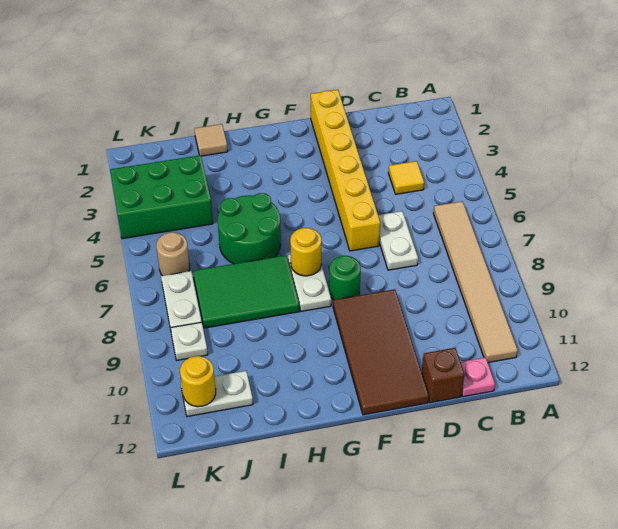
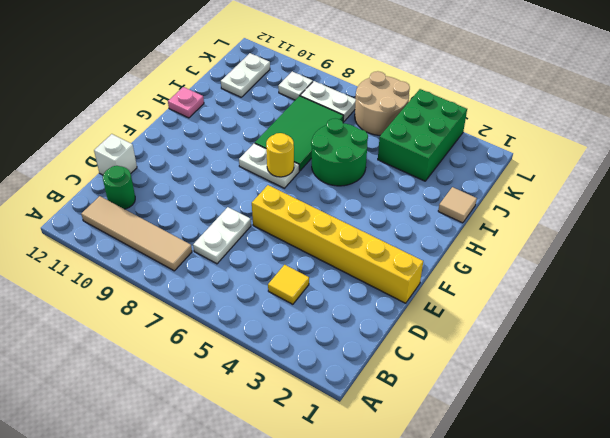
tan tile B6:B11 level 1 -> tan tile B8:B11 level 1
pink plate C12 level 1 -> pink plate H12 level 1
white plate D6:D7 level 1 -> white plate C7:D7 level 1
brown brick D12 level 1 -> white brick D12 level 1
brown tile E9:F12 level 1 -> none
green round brick F8 level 1 -> green round brick C11 level 1
tan round brick K6 level 1 -> tan round brick K5:L6 level 1
yellow round brick K11 level 2 -> none

